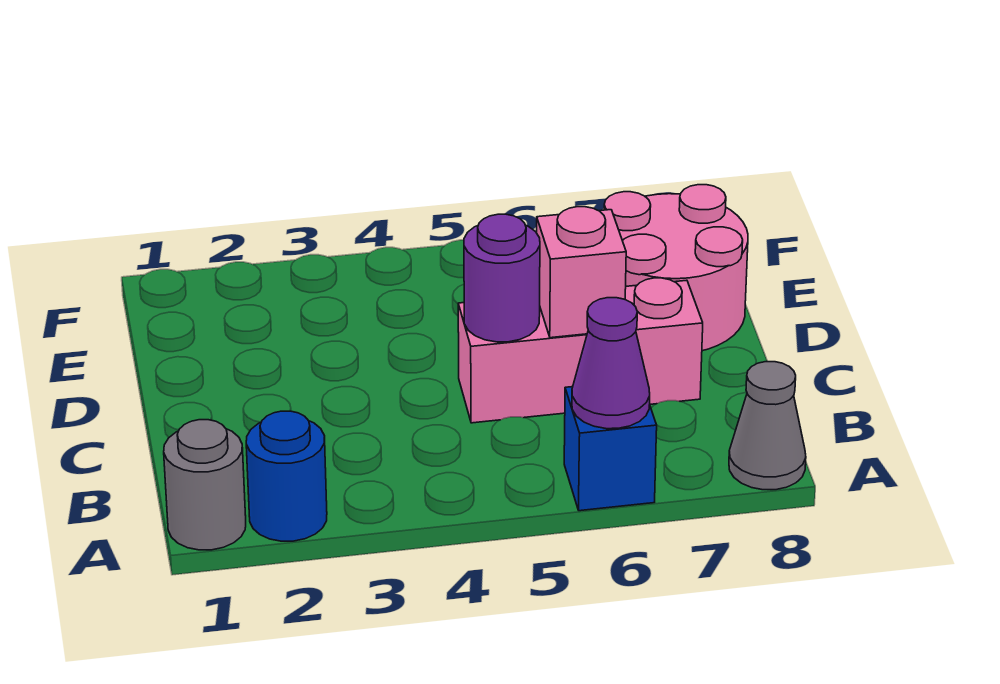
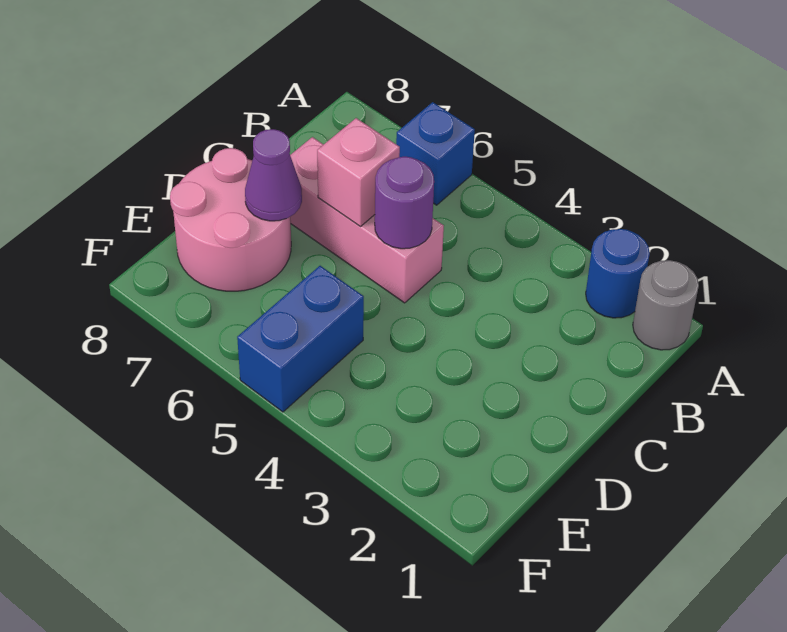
purple cone A6 level 2 -> purple cone D7 level 2
grey cone A8 level 1 -> none
none -> blue brick E5:F5 level 1

